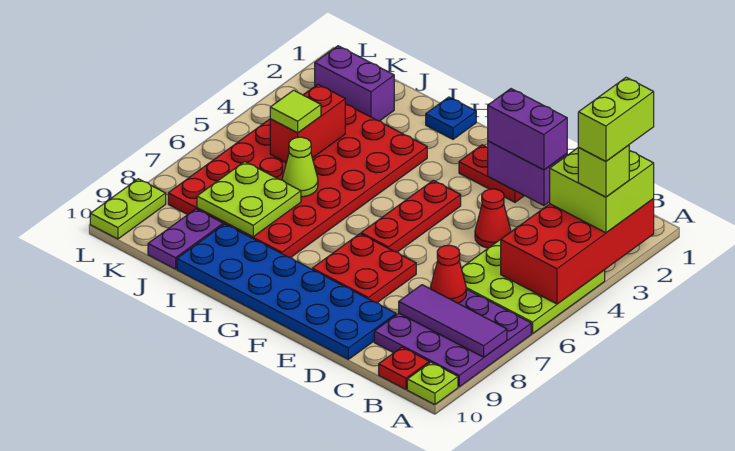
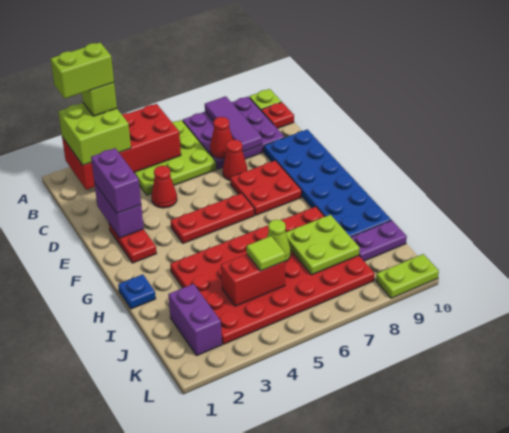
none -> red cone D7 level 1

